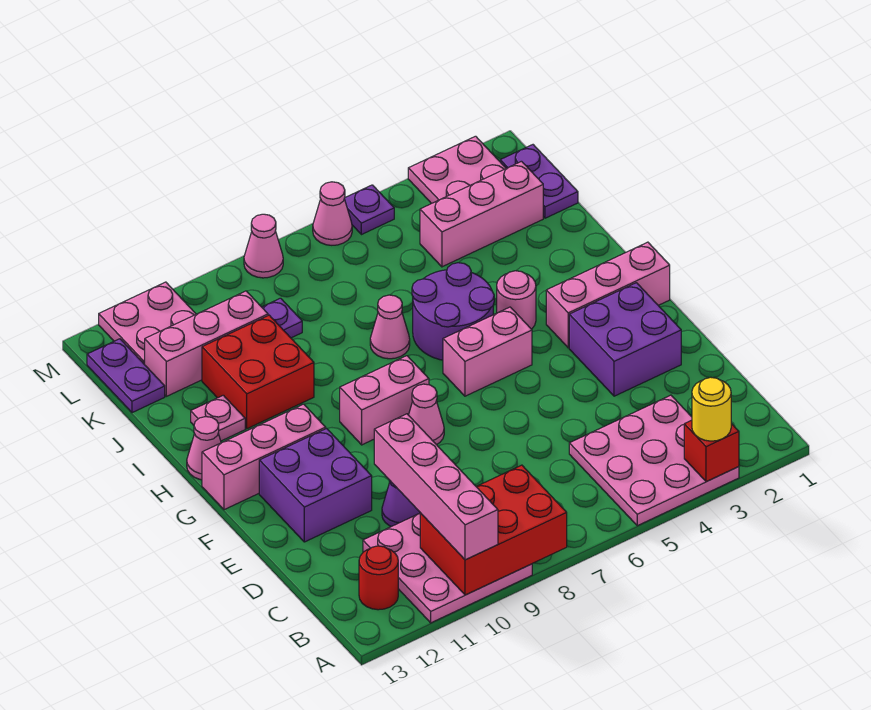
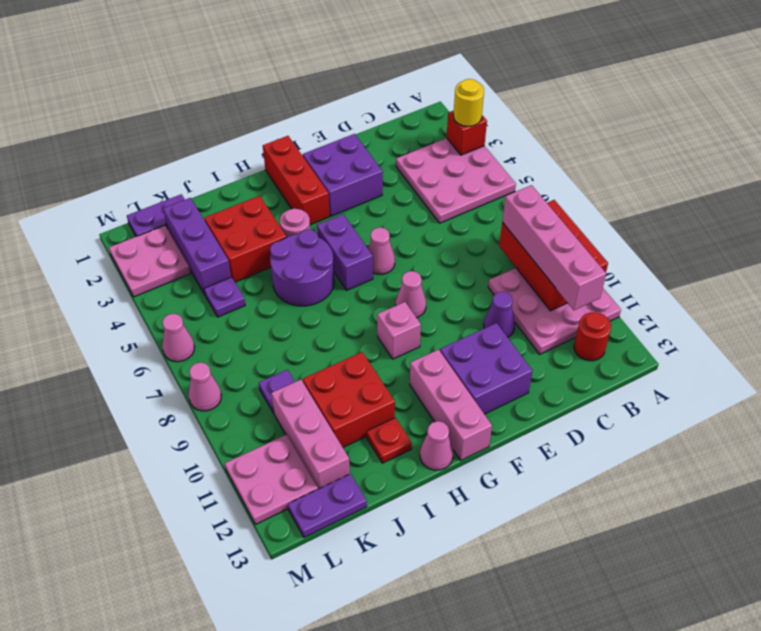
pink brick A10:D10 level 3 -> pink brick B8:B11 level 3
pink brick G1:G3 level 1 -> red brick G1:G3 level 1
pink brick G5:G6 level 1 -> purple brick G5:G6 level 1
pink brick G8:G9 level 1 -> pink brick G9 level 1
none -> red brick I3:J4 level 1
pink cone I7 level 1 -> pink cone F6 level 1
pink plate I12 level 1 -> red plate I12 level 1
pink brick K2:K4 level 1 -> purple brick K2:K4 level 1
purple plate M5 level 1 -> purple plate K5 level 1

